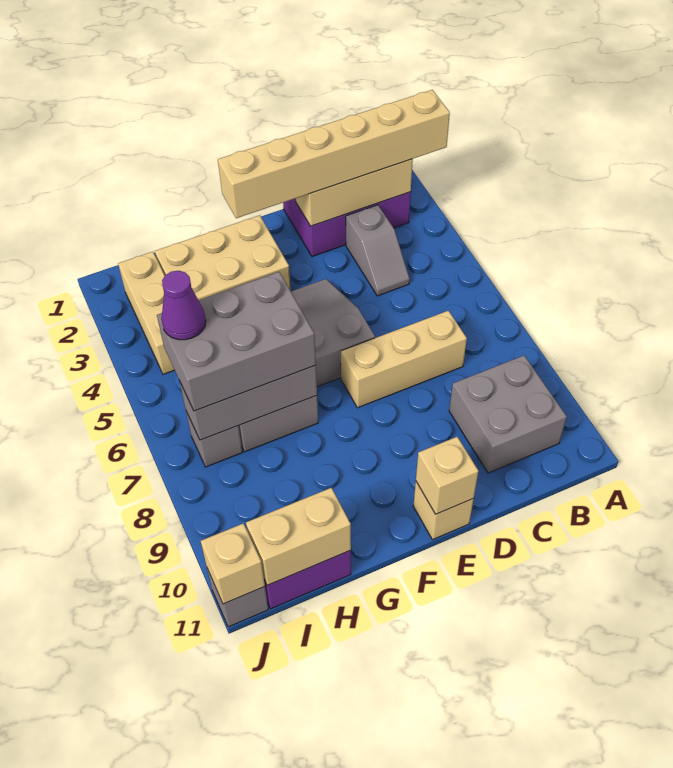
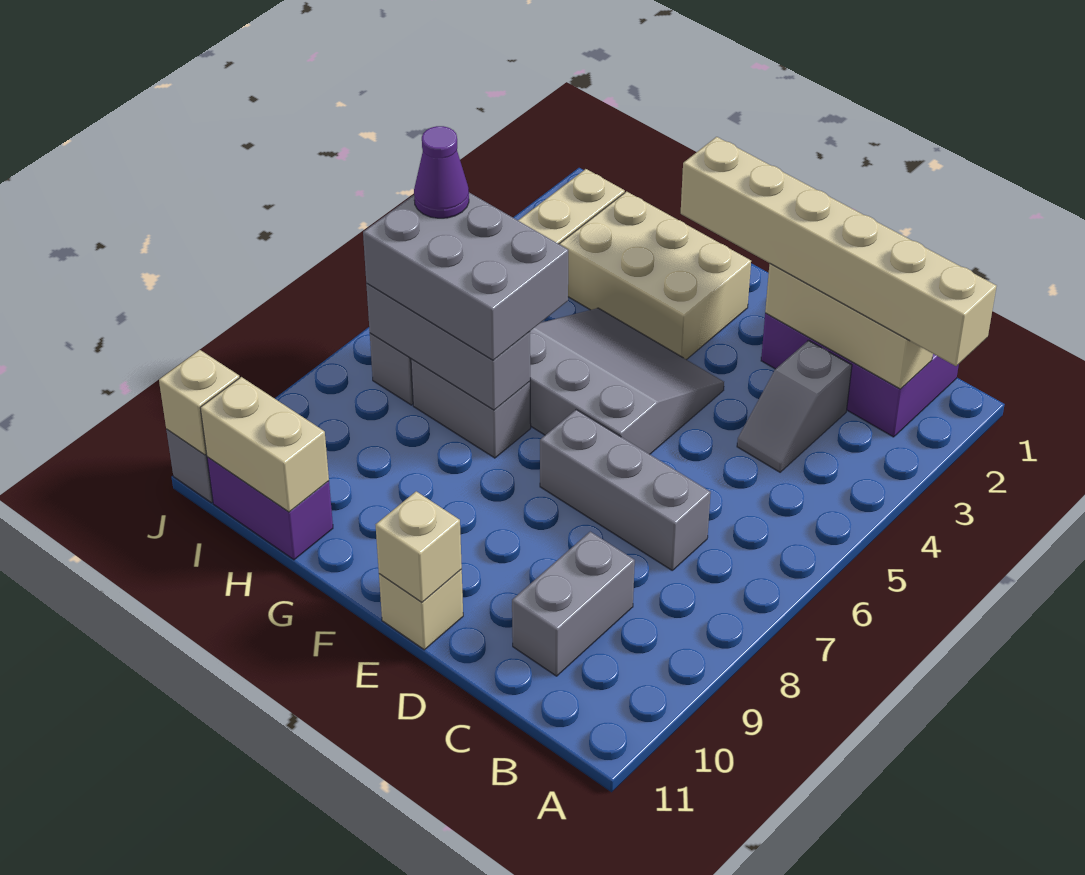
grey brick B9:C10 level 1 -> grey brick C9:C10 level 1
tan brick C7:E7 level 1 -> grey brick C7:E7 level 1

